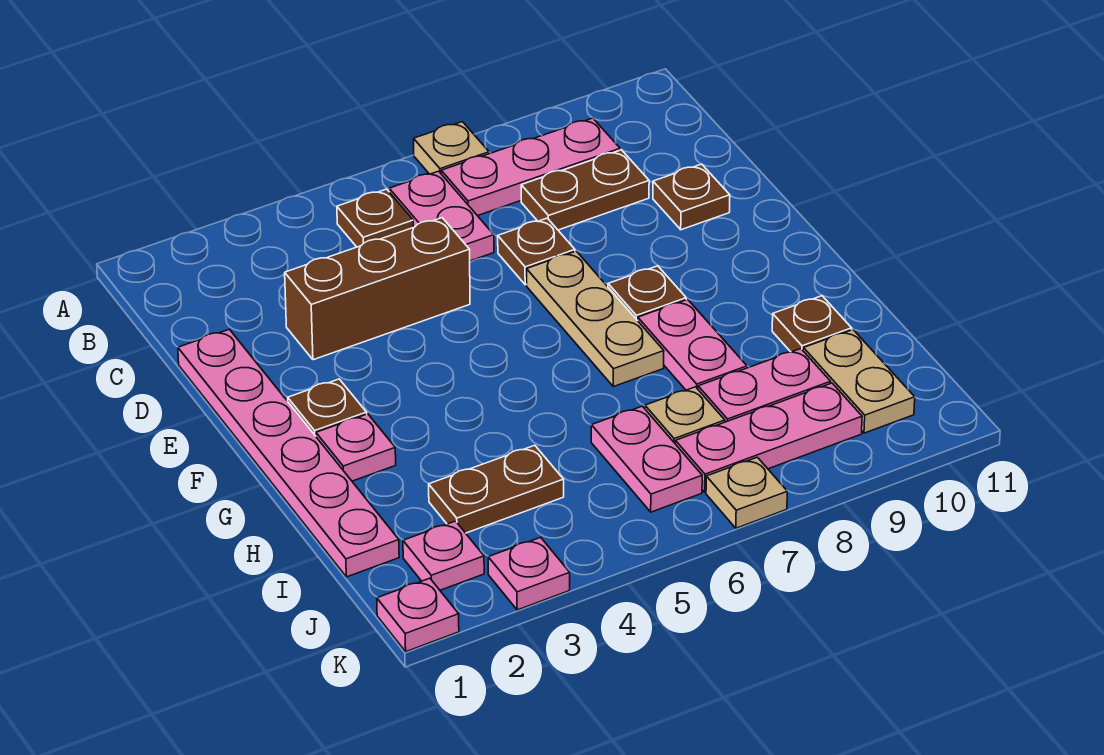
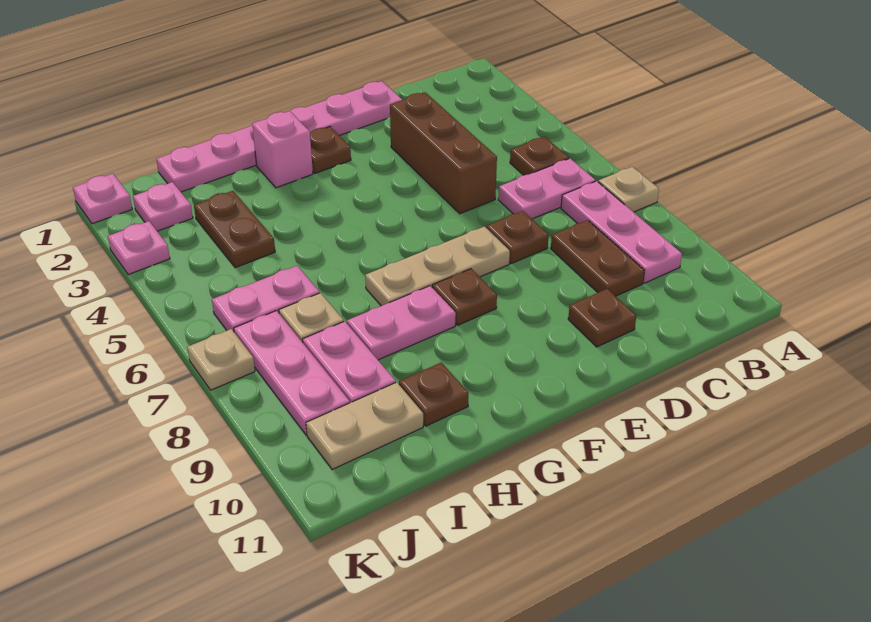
pink plate G2 level 1 -> pink brick G2 level 1

